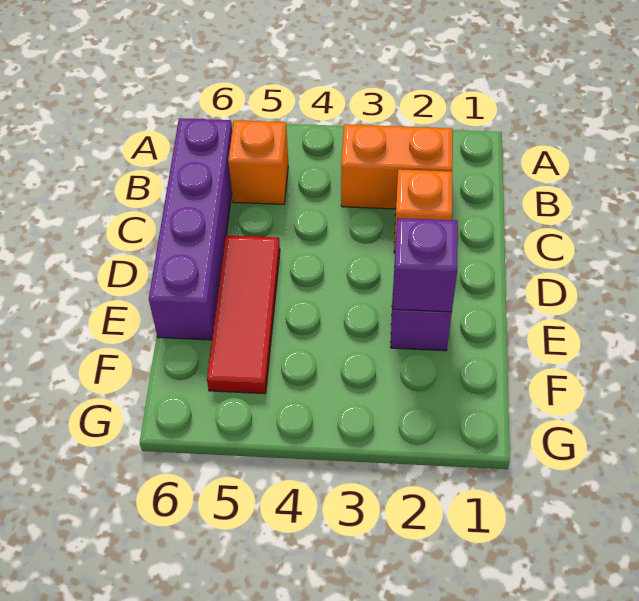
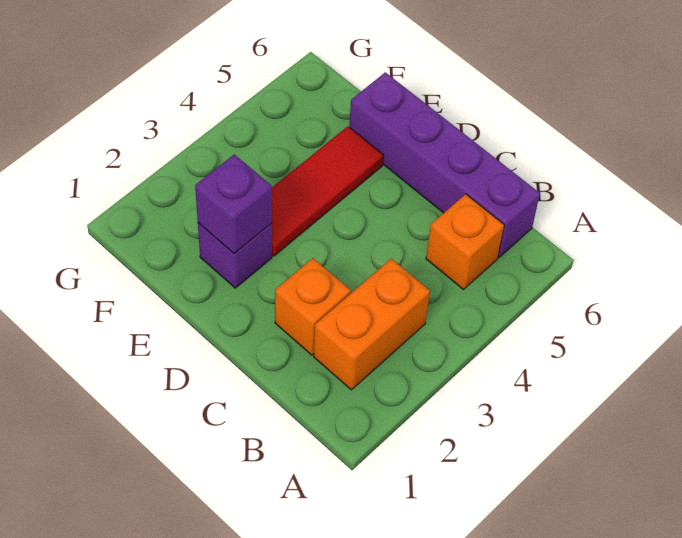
red tile D5:F5 level 1 -> red tile E3:E5 level 1

